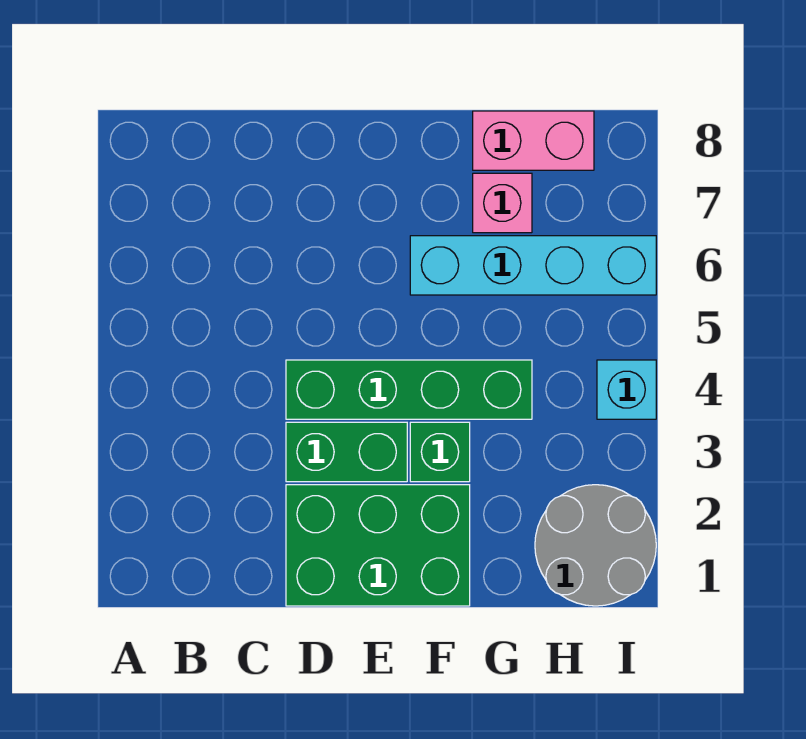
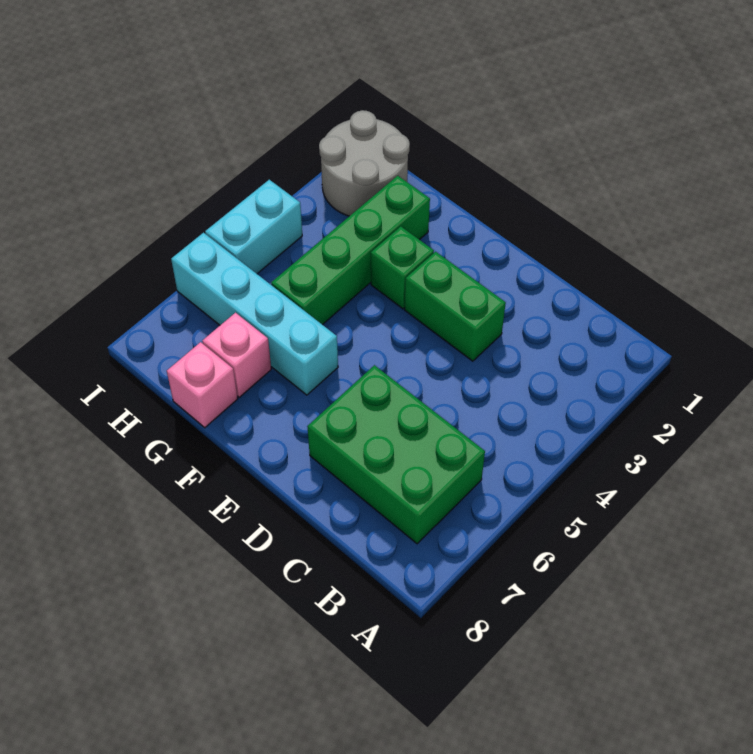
green brick D1:F2 level 1 -> green brick B6:D7 level 1
green brick D4:G4 level 1 -> green brick G2:G5 level 1
pink brick G8:H8 level 1 -> pink brick G8 level 1
cyan brick I4 level 1 -> cyan brick I4:I5 level 1

